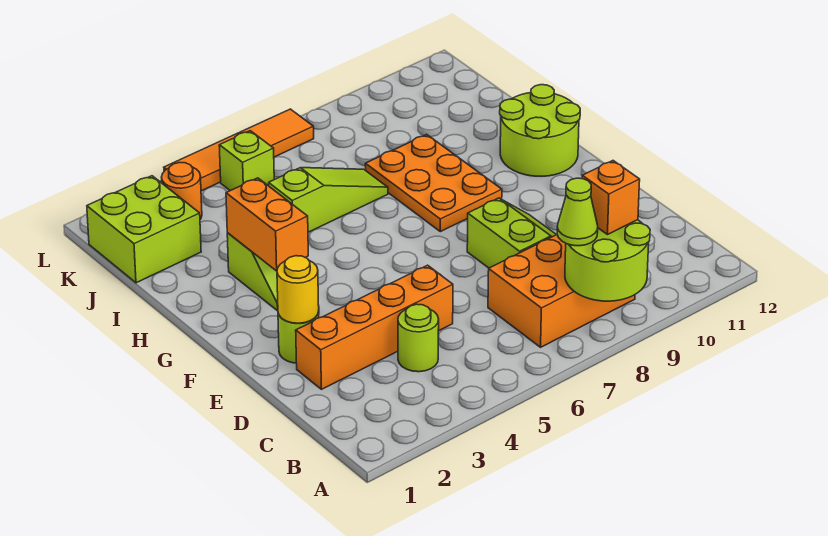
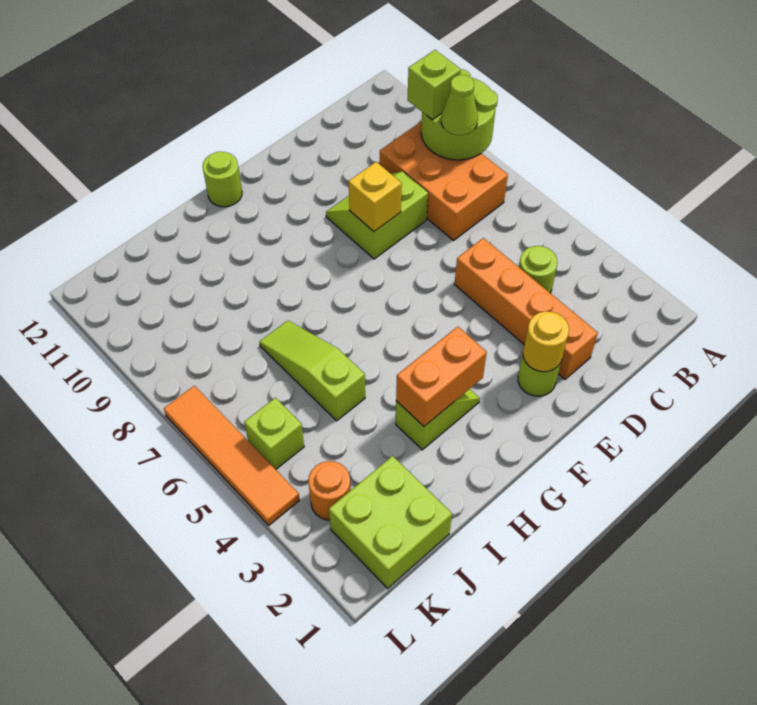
orange brick B9 level 3 -> lime brick B9 level 3
none -> yellow brick E8 level 2
orange plate G8:I9 level 1 -> none
lime round brick G11:H12 level 1 -> lime round brick G12 level 1

